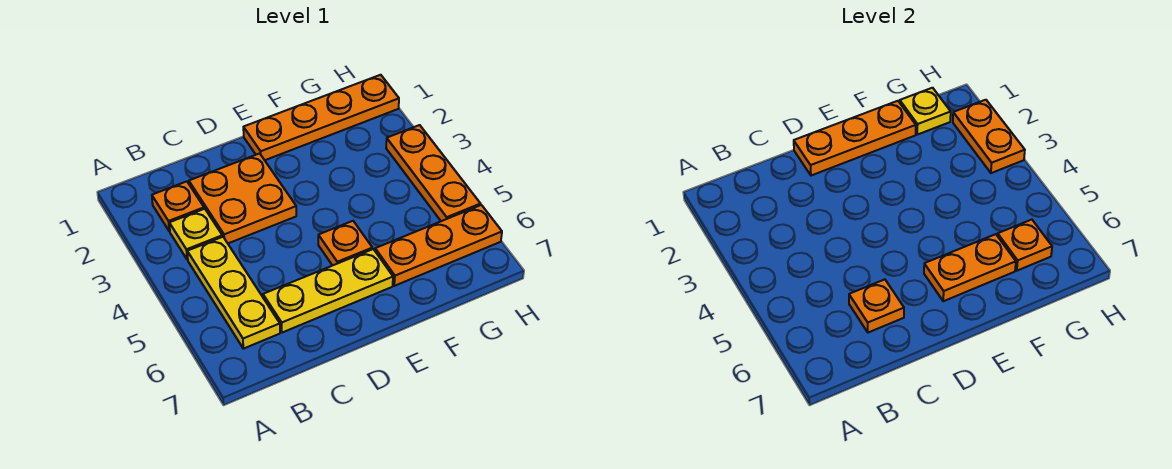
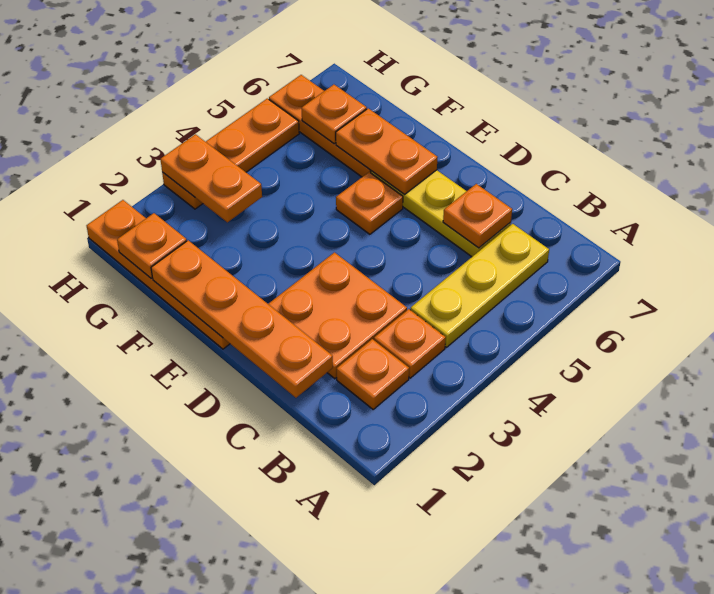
yellow plate B3 level 1 -> orange plate B3 level 1
orange plate D1:F1 level 2 -> orange plate C1:F1 level 2
yellow plate G1 level 2 -> orange plate G1 level 2
orange plate H2:H3 level 2 -> orange plate G3:H3 level 2

